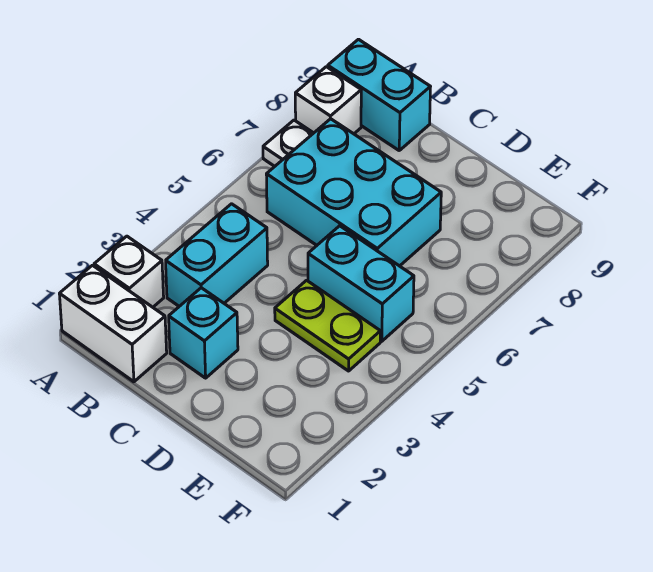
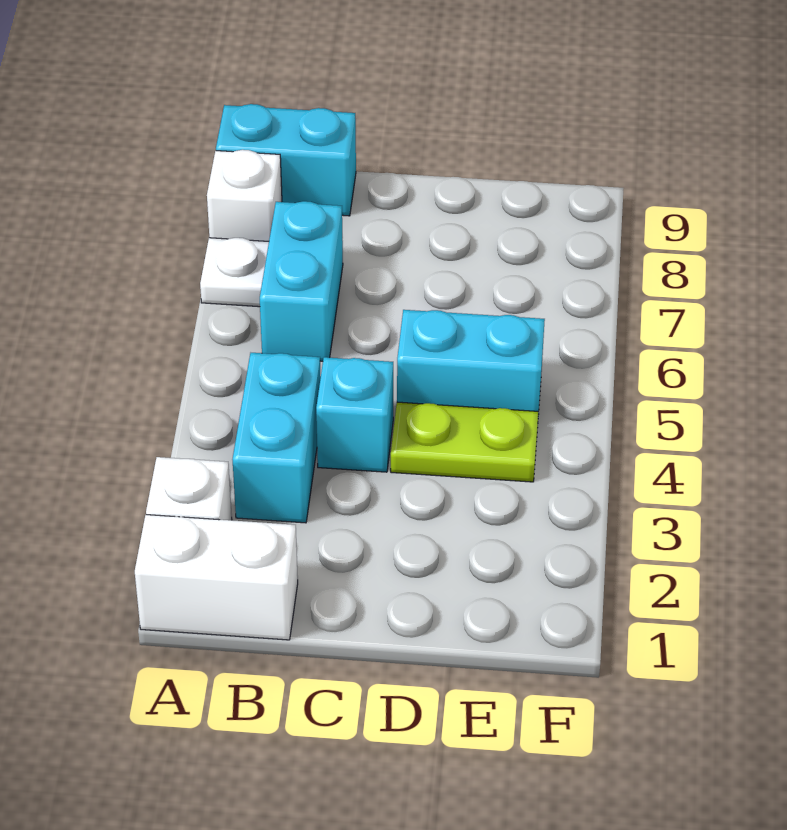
cyan brick B6:D7 level 1 -> cyan brick B6:B7 level 1
cyan brick C2 level 1 -> cyan brick C4 level 1

